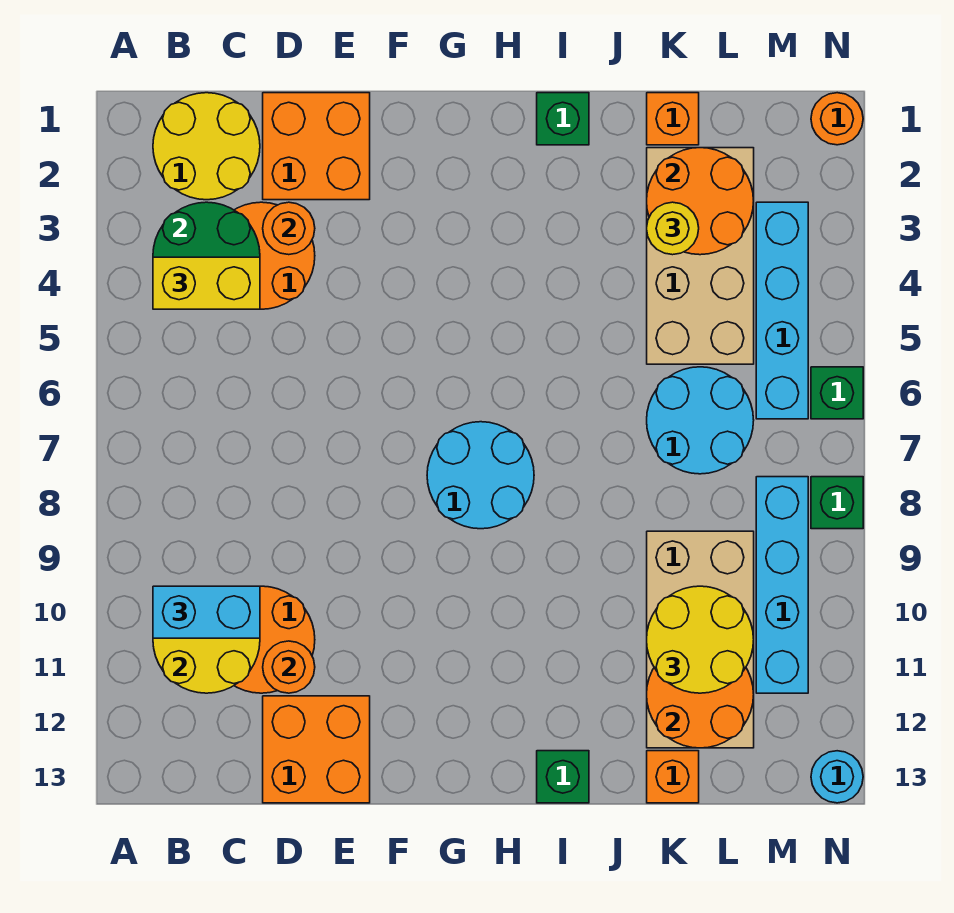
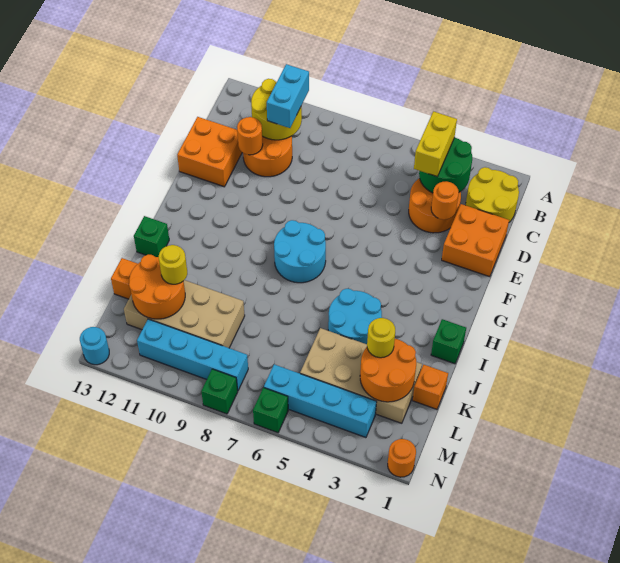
cyan round brick K6:L7 level 1 -> cyan round brick I4:J5 level 1
yellow round brick K10:L11 level 3 -> yellow round brick K11 level 3

